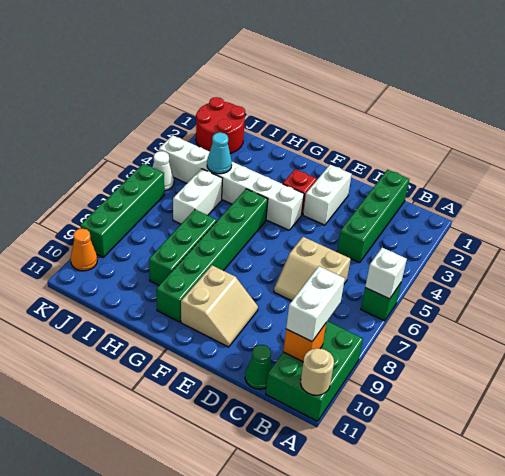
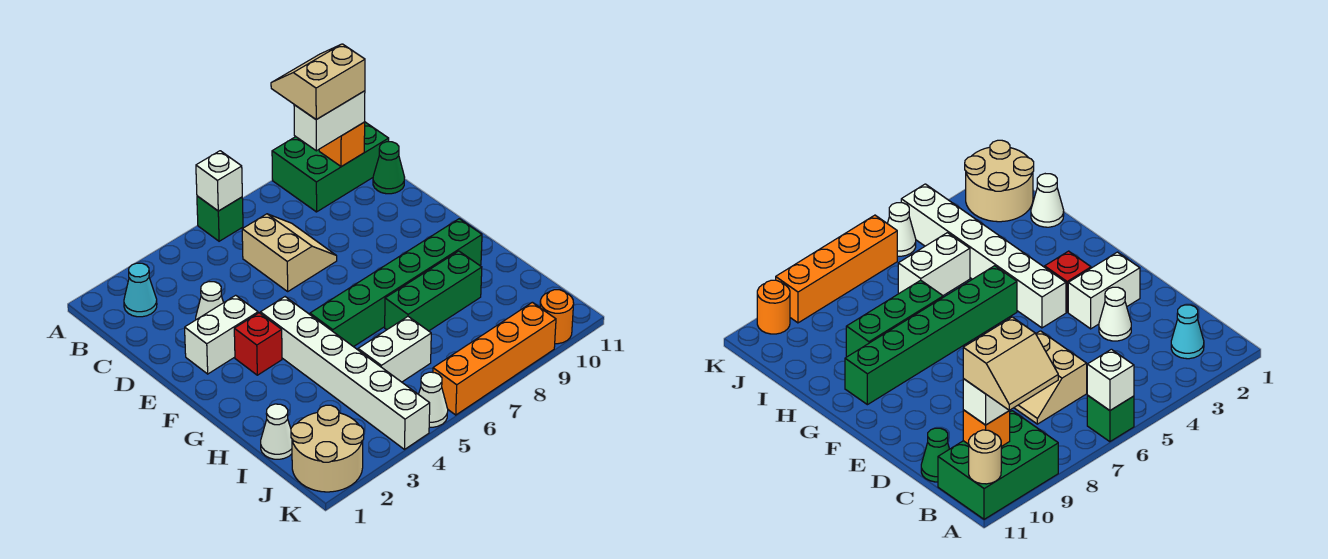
green brick C1:C4 level 1 -> none
none -> white cone D3 level 1
tan slope E9:F10 level 1 top F -> tan slope A9:B10 level 4 top B
none -> white cone I1 level 1
cyan cone I4 level 2 -> cyan cone B2 level 1
red round brick J1:K2 level 1 -> tan round brick J1:K2 level 1
green brick K6:K9 level 1 -> orange brick K6:K9 level 1
orange cone K10 level 1 -> orange round brick K10 level 1

